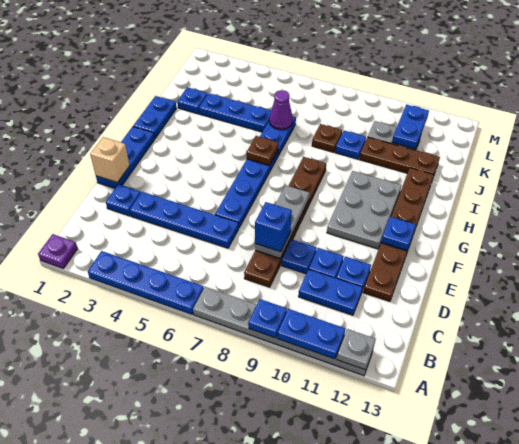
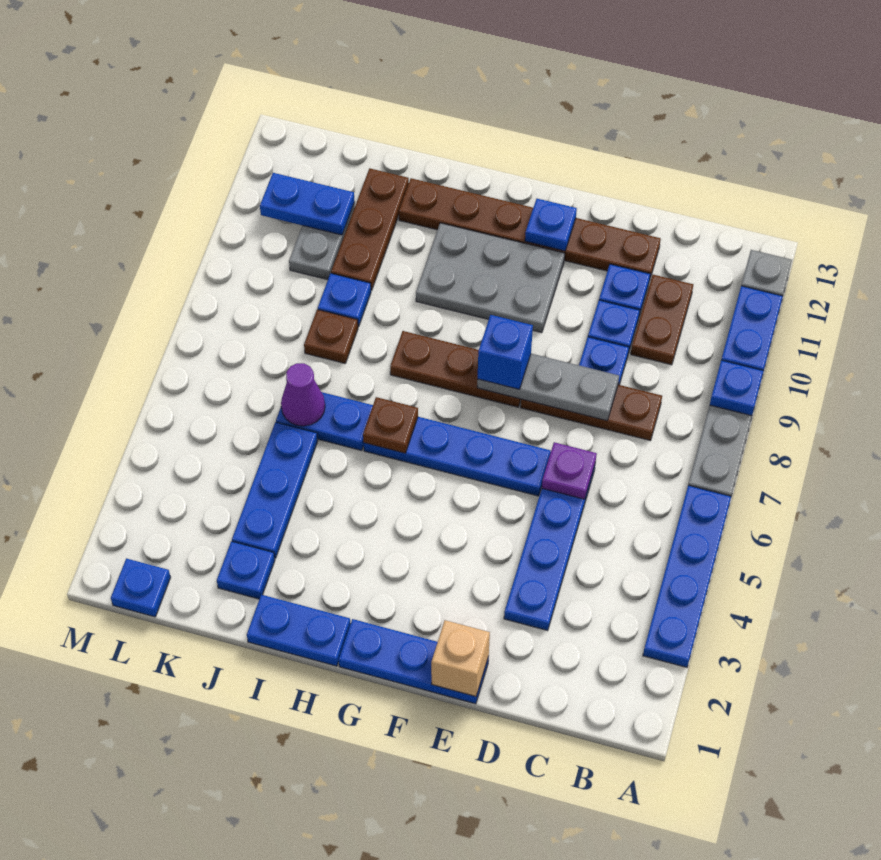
purple plate A1 level 1 -> purple plate D6 level 2
blue plate C10:C11 level 1 -> brown plate C10:C11 level 1
blue plate D2 level 1 -> blue plate L1 level 1
blue brick D8 level 3 -> blue brick F8 level 3

